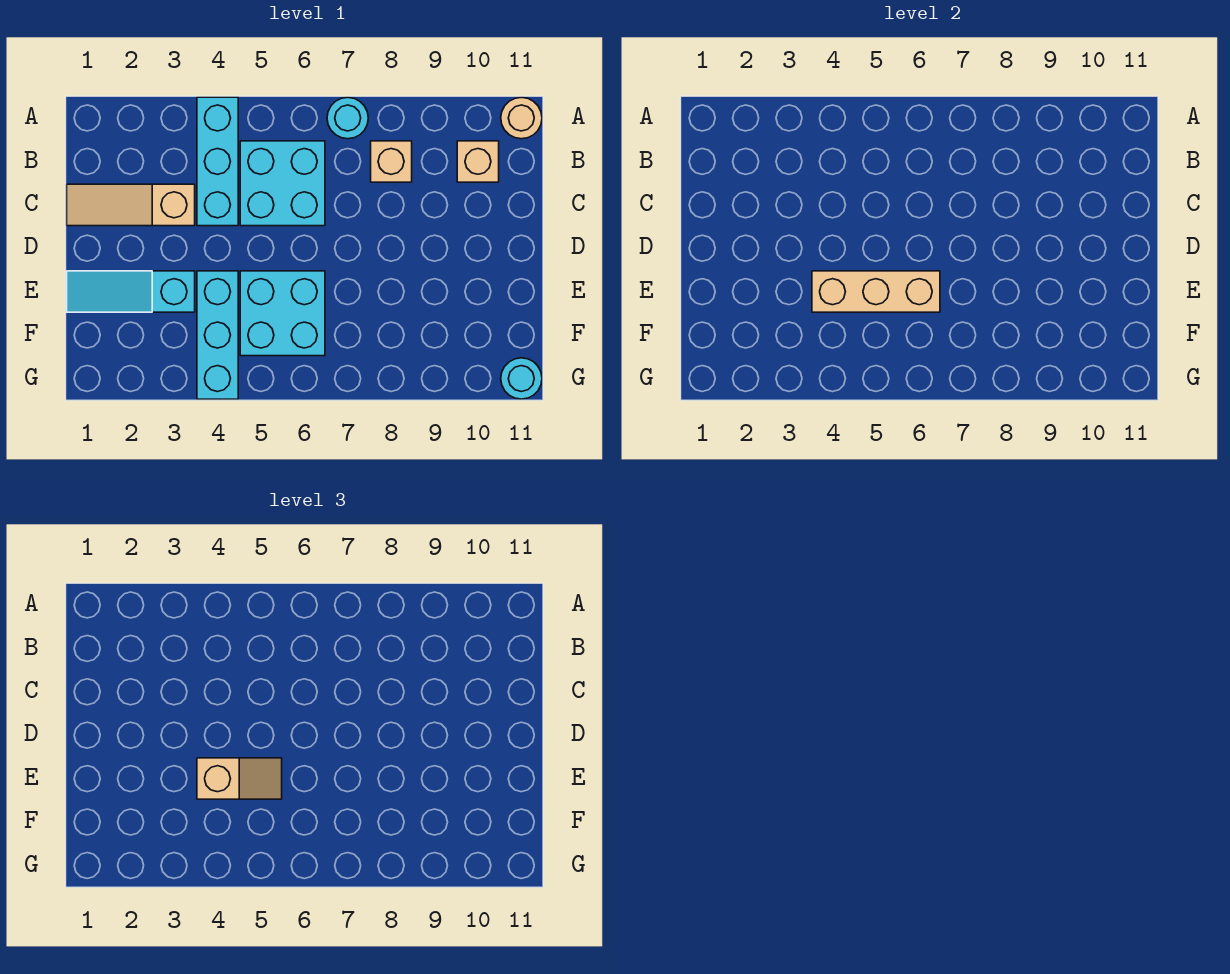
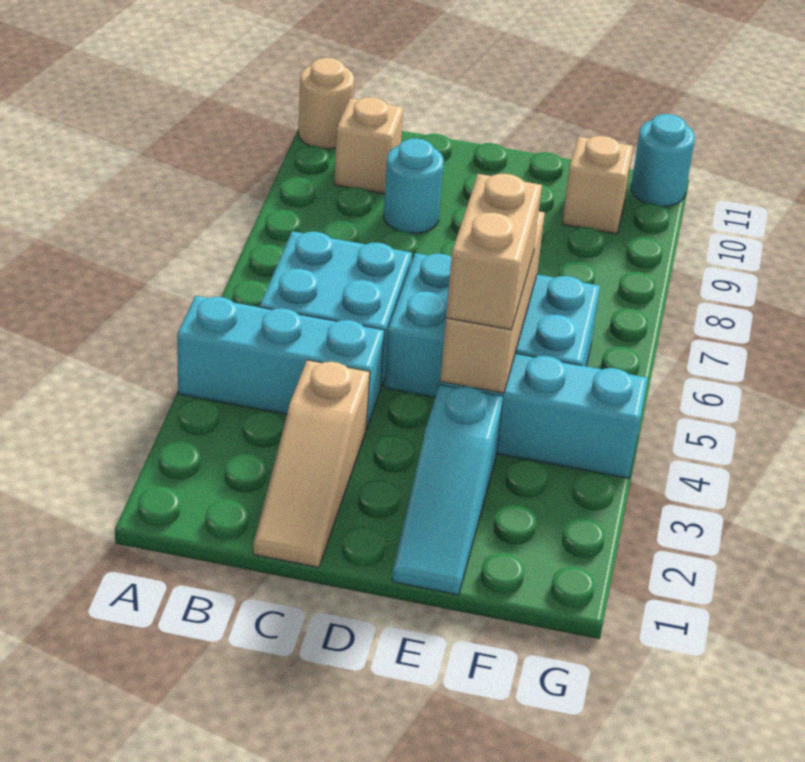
cyan round brick A7 level 1 -> cyan round brick C9 level 1
tan brick B8 level 1 -> tan brick F10 level 1
tan slope E4:E5 level 3 top 4 -> tan brick E4:E5 level 3
cyan brick E5:F6 level 1 -> cyan brick D5:F6 level 1

